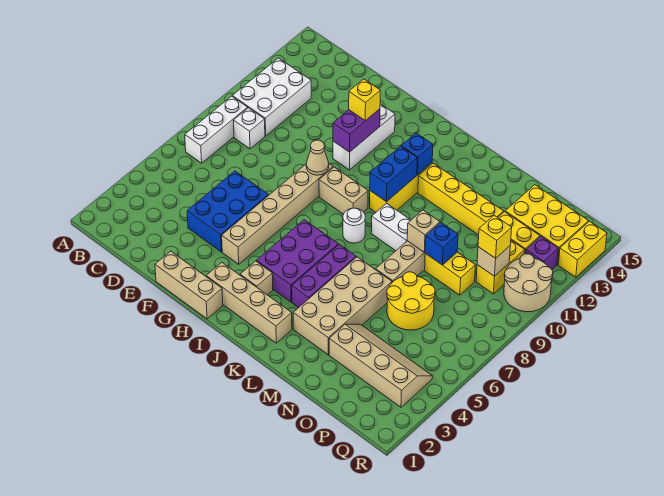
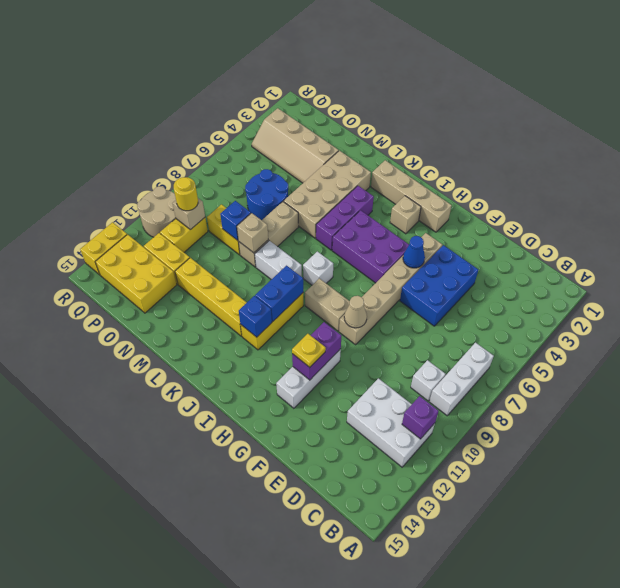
white brick B10:C12 level 1 -> white brick B11:D12 level 1
tan brick F1:H1 level 1 -> none
none -> blue cone G5 level 2
yellow brick G12 level 3 -> yellow plate G12 level 3
purple brick I4:J6 level 1 -> purple brick H5:J6 level 1
white round brick J8 level 1 -> white brick J8 level 1
yellow round brick N6:O7 level 1 -> blue round brick N6:O7 level 1
yellow brick P10 level 3 -> yellow round brick P10 level 3
purple brick Q12 level 1 -> purple brick B11 level 2

